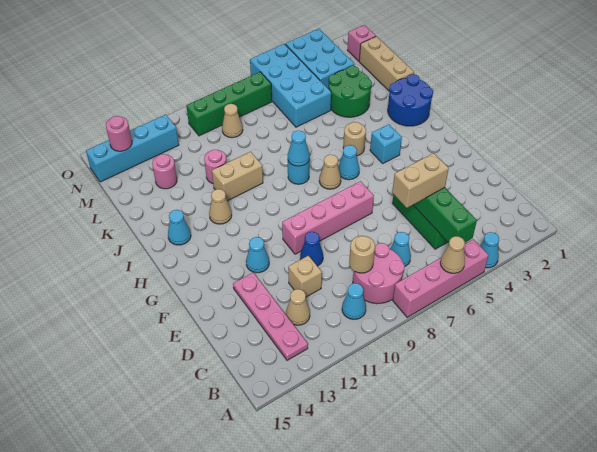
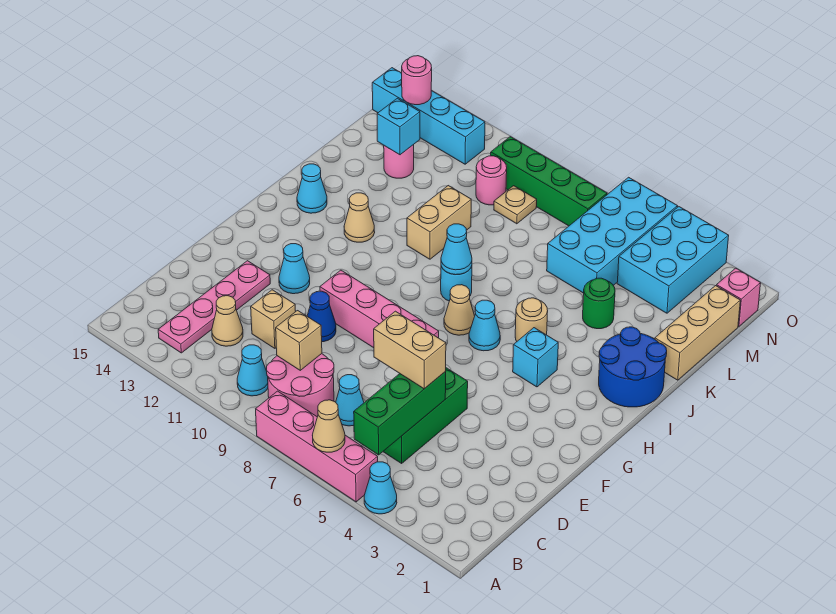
tan round brick C9 level 2 -> tan brick C9 level 2
tan brick J10:J11 level 1 -> tan brick J10:K10 level 1
green round brick K3:L4 level 1 -> green round brick K4 level 1
pink round brick K11 level 1 -> pink round brick M10 level 1
none -> cyan brick L13 level 2
tan cone M9 level 1 -> tan plate M9 level 1

